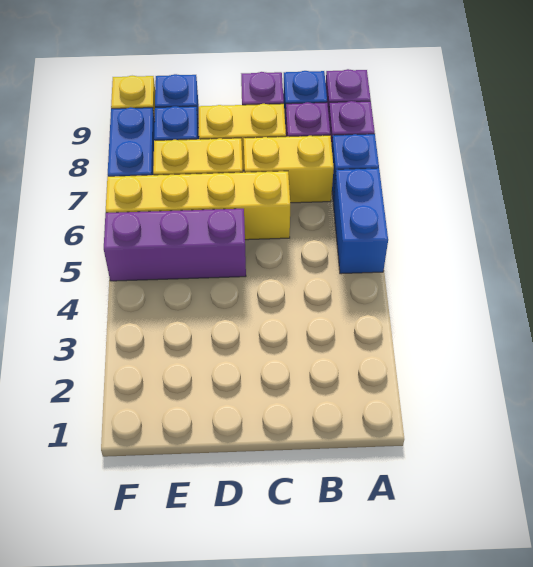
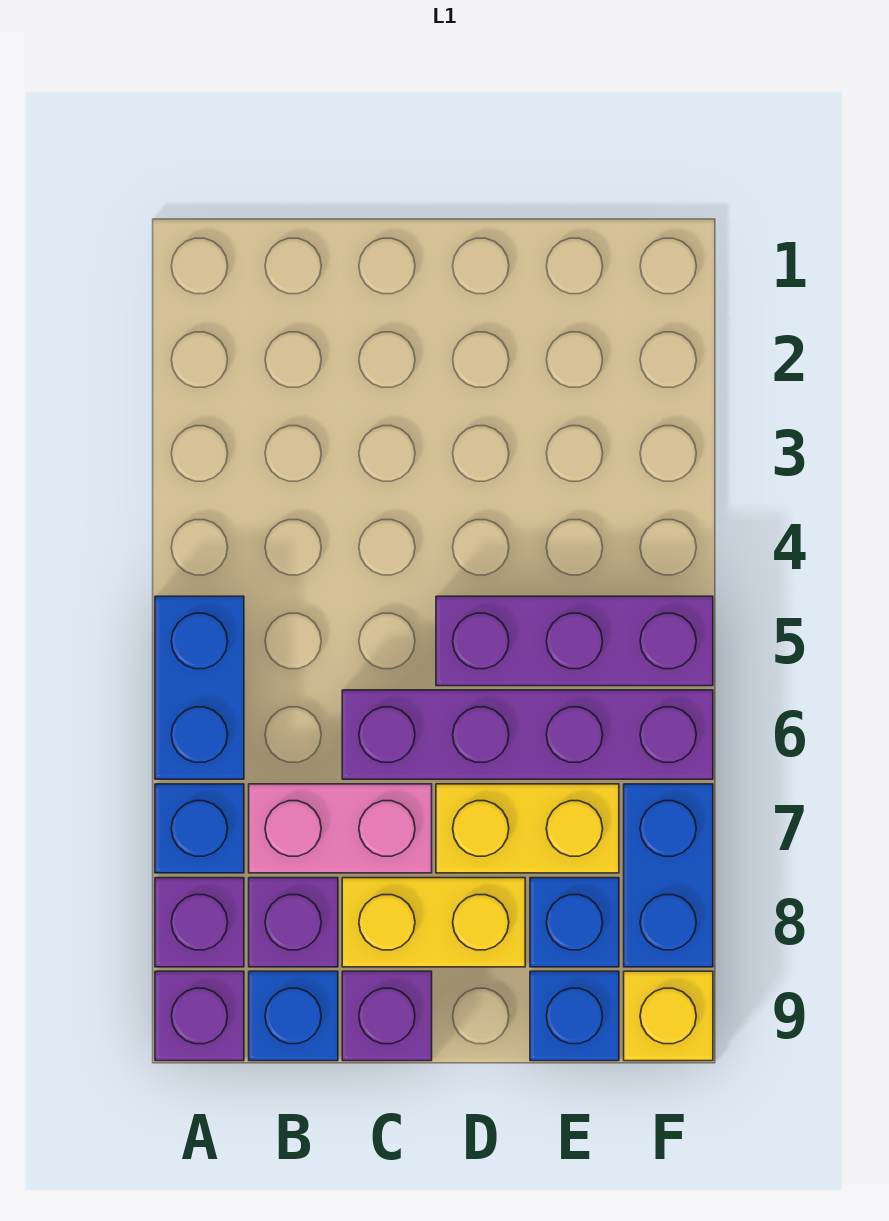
yellow brick B7:C7 level 1 -> pink brick B7:C7 level 1
yellow brick C6:F6 level 1 -> purple brick C6:F6 level 1

